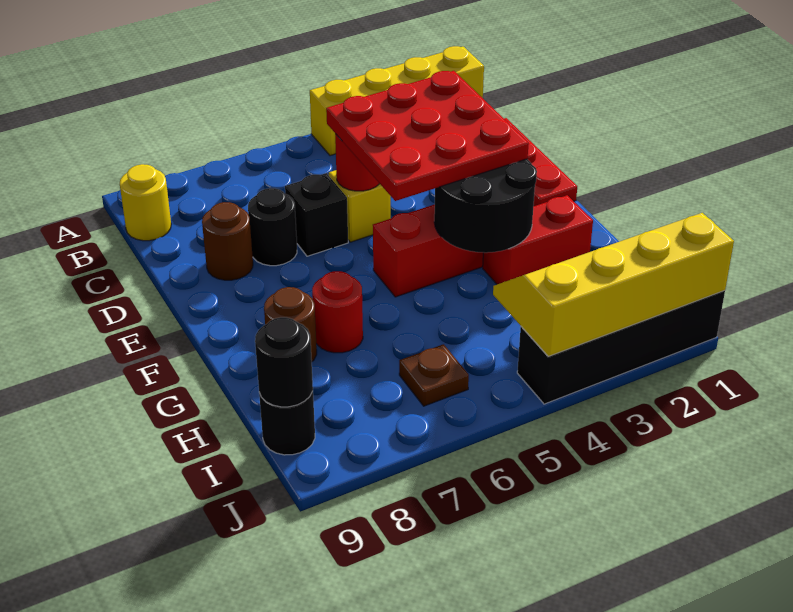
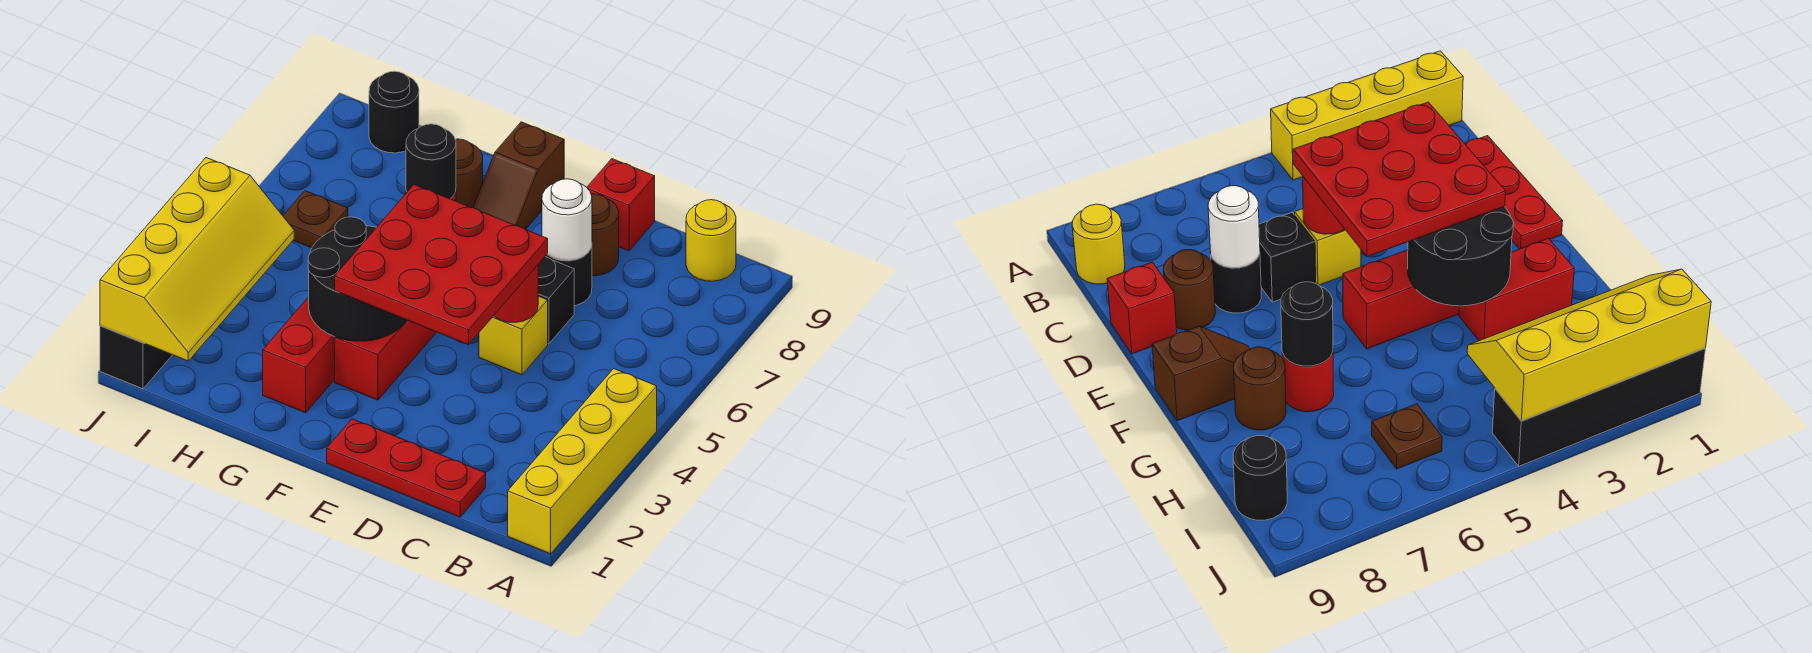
none -> white round brick D7 level 2
none -> red brick D9 level 1
none -> brown slope F8:F9 level 1 top 9
black round brick I9 level 2 -> black round brick G7 level 2

